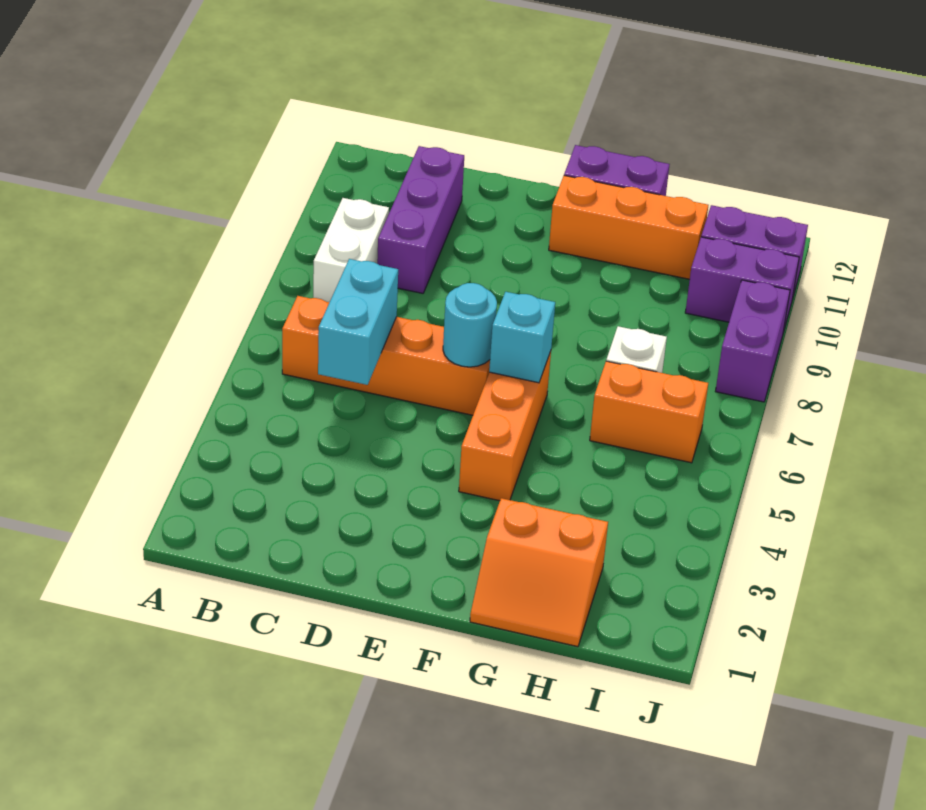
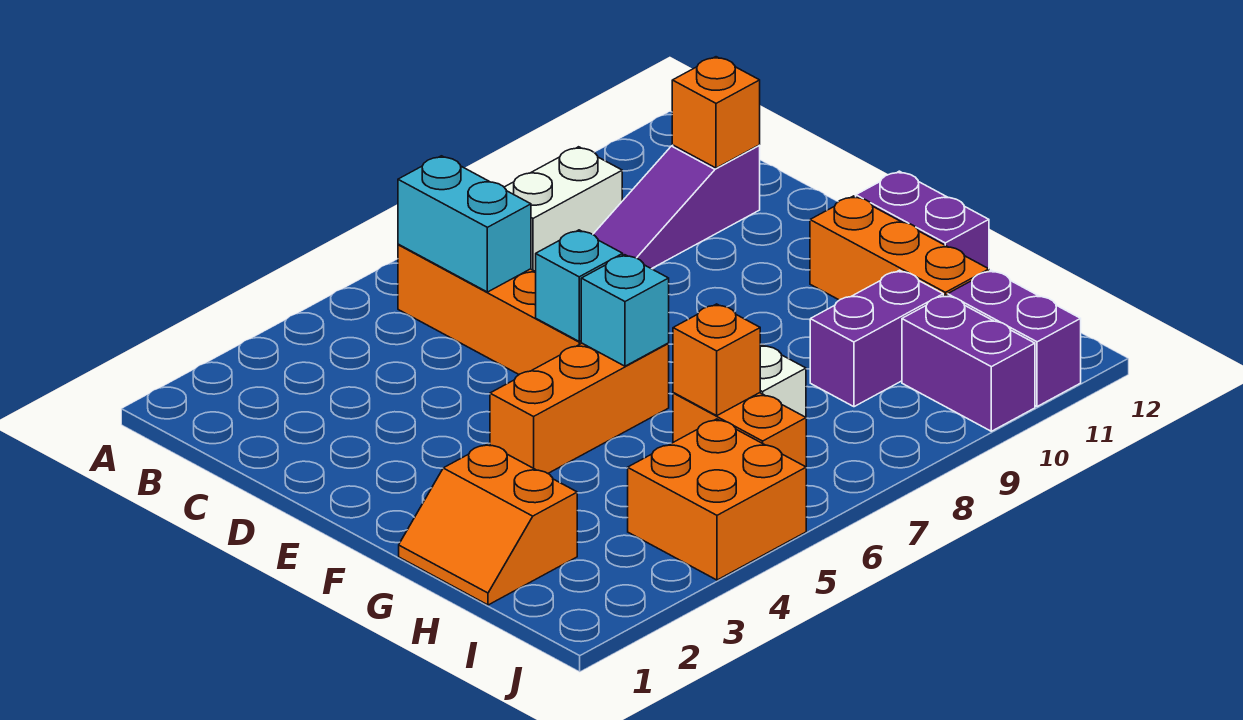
cyan brick C5:C6 level 2 -> cyan brick B6:C6 level 2
purple brick C9:C11 level 1 -> purple slope C9:C11 level 1 top 11
none -> orange brick C11 level 2
cyan round brick E6 level 2 -> cyan brick E6 level 2
none -> orange brick H6 level 2
none -> orange brick I4:J5 level 1
purple brick J8:J9 level 1 -> purple brick H9:H10 level 1

